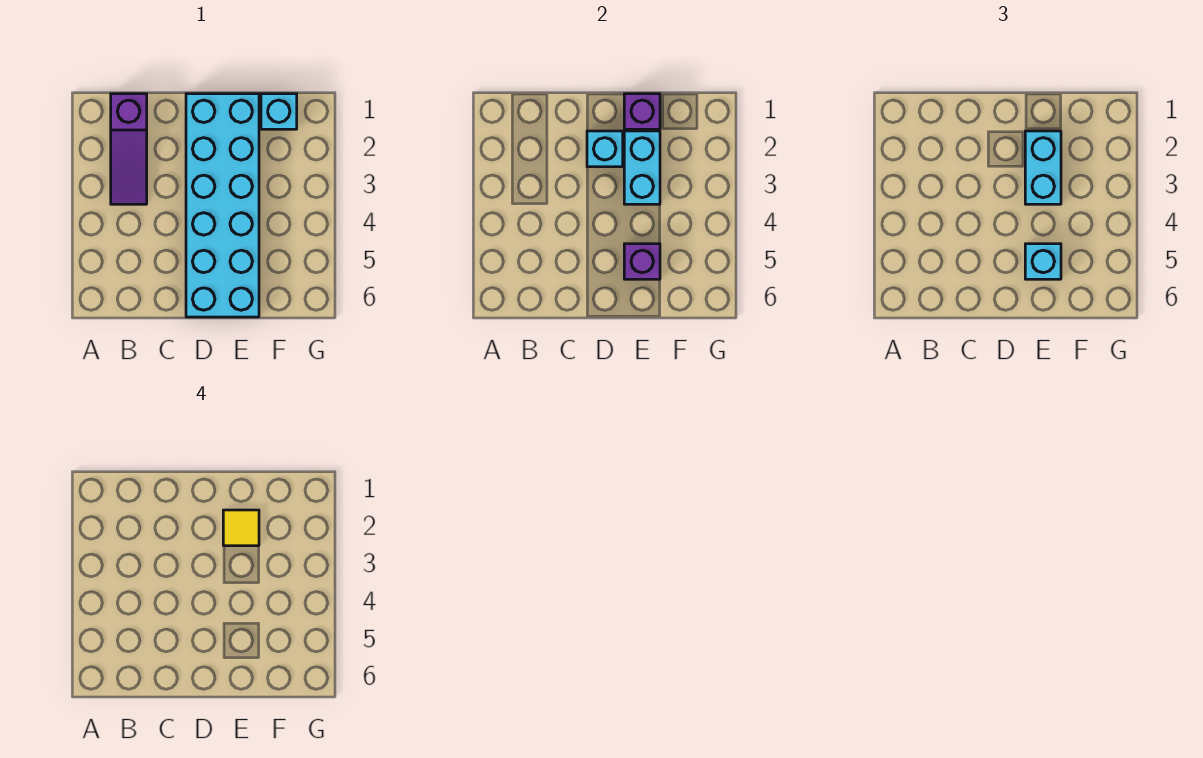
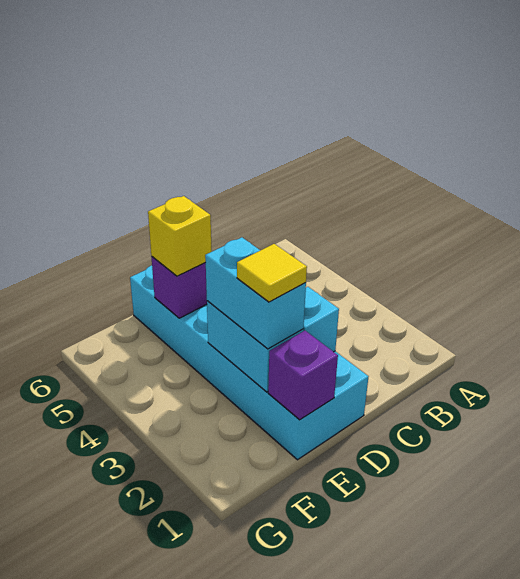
purple slope B1:B3 level 1 top 1 -> none
cyan brick E5 level 3 -> yellow brick E5 level 3
cyan brick F1 level 1 -> none

